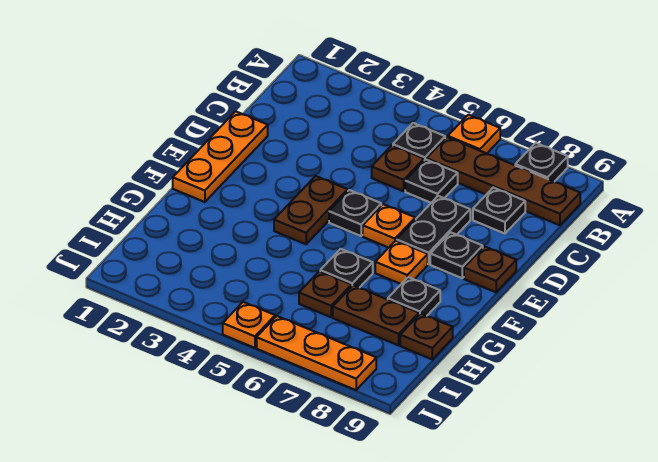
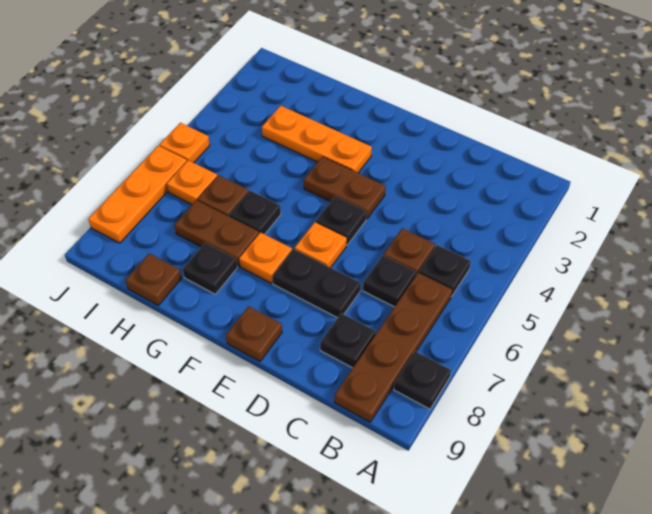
orange plate A6 level 1 -> orange plate I6 level 1
orange plate D1:F1 level 1 -> orange plate F3:H3 level 1
black plate E8 level 1 -> none
brown plate H7:H8 level 1 -> brown plate G7:H7 level 1

